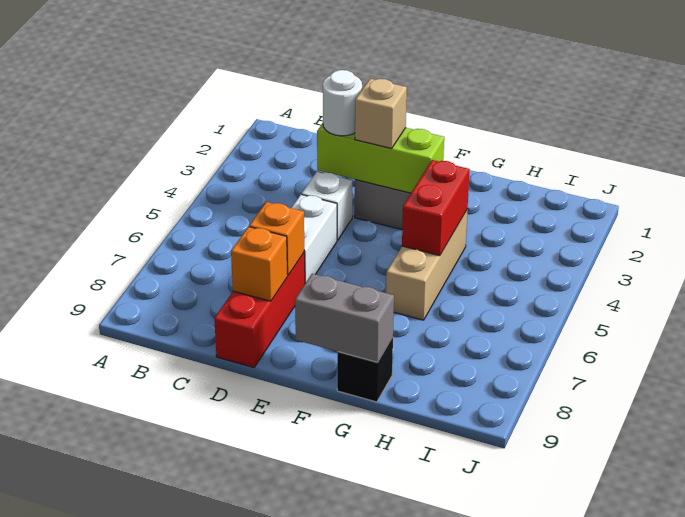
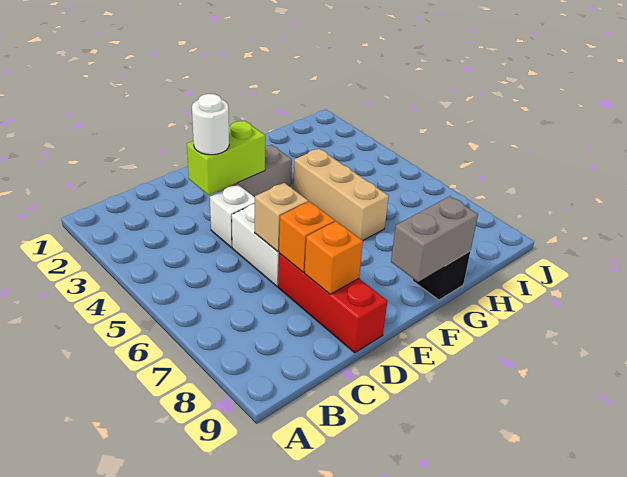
lime brick D3:F3 level 2 -> lime brick D3:E3 level 2
tan brick E3 level 3 -> tan brick D6 level 2
red brick G4:G5 level 2 -> none

